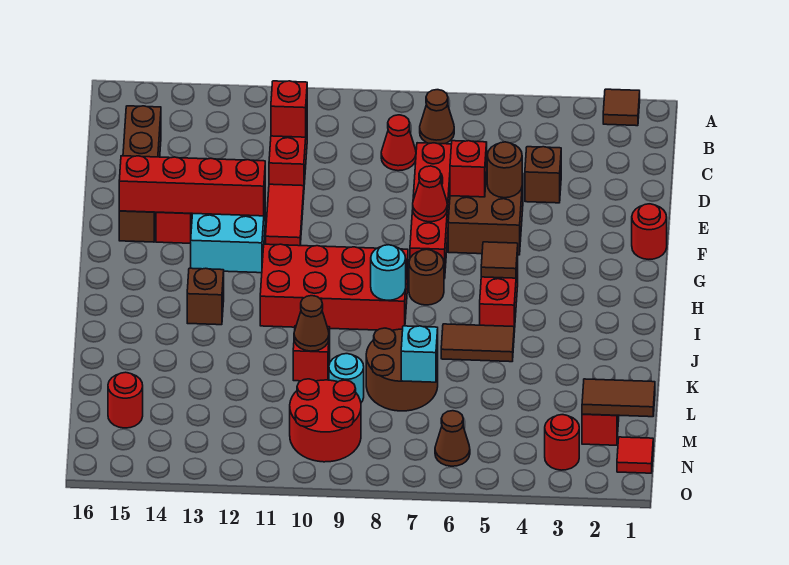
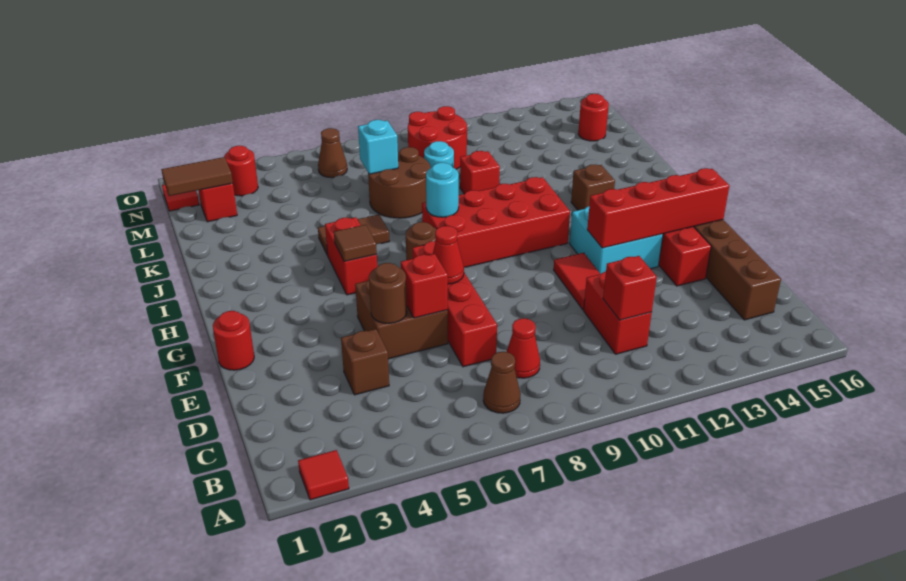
brown tile A2 level 1 -> red tile A2 level 1
brown cone K10 level 2 -> none

